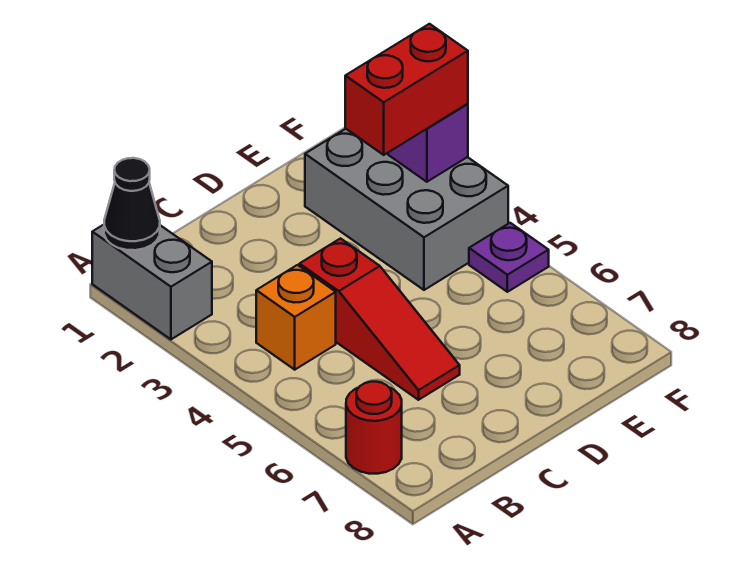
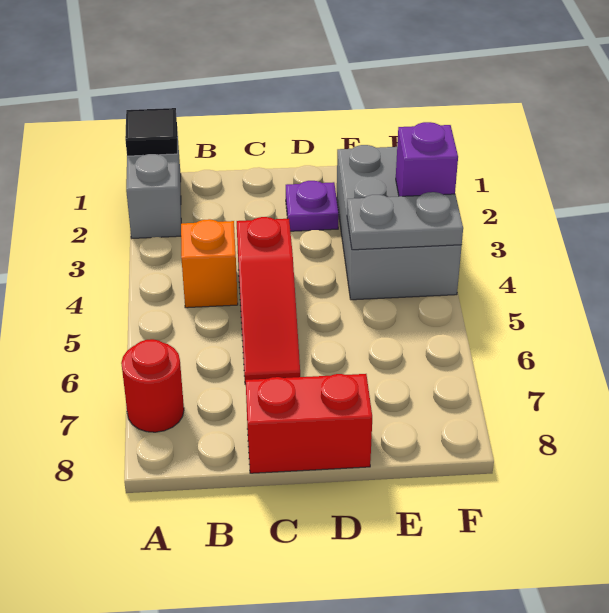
black cone A1 level 2 -> black tile A1 level 2
red brick E3:F3 level 3 -> red brick C8:D8 level 1
none -> grey plate E4:F4 level 2
purple plate F5 level 1 -> purple plate D2 level 1

